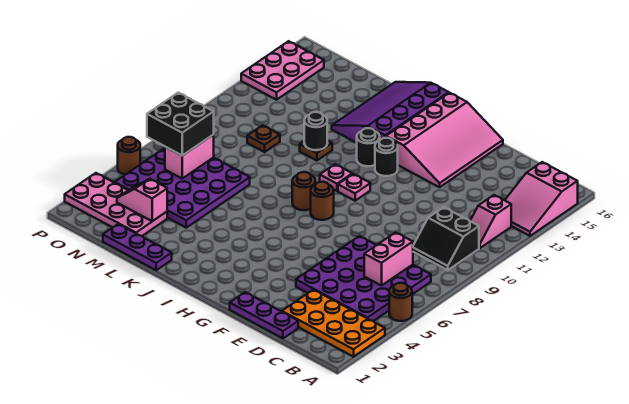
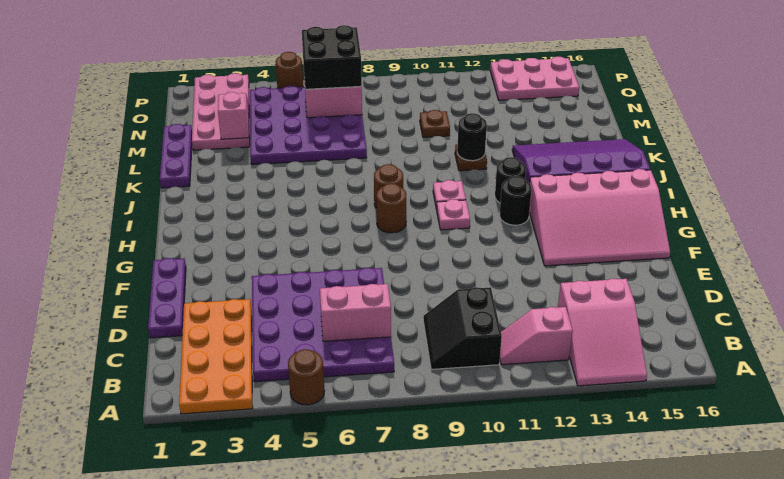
pink slope A13:B15 level 1 top 15 -> pink slope A13:C14 level 1 top C

